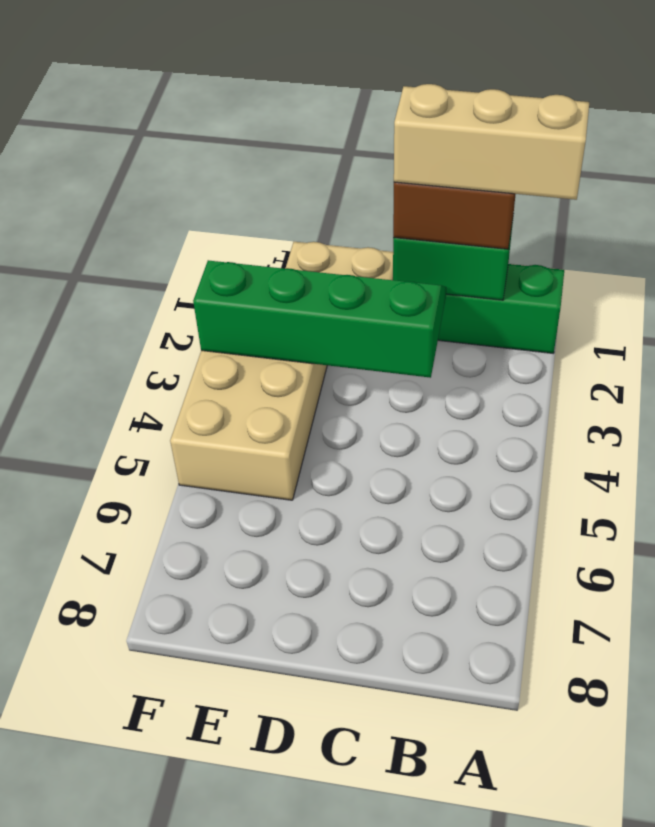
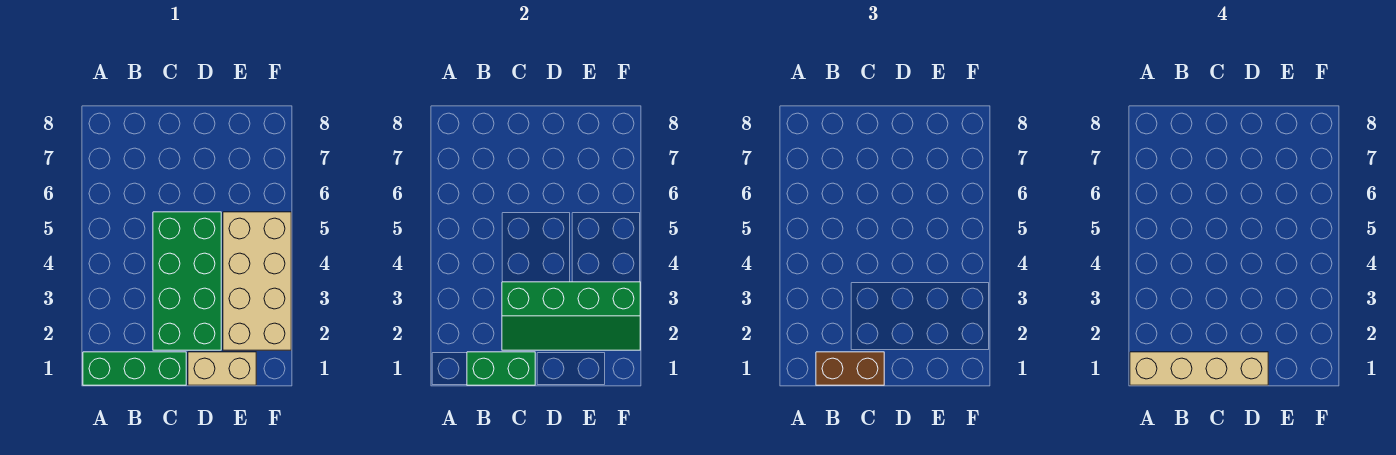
tan brick A1:C1 level 4 -> tan brick A1:D1 level 4
none -> green brick C2:D5 level 1

